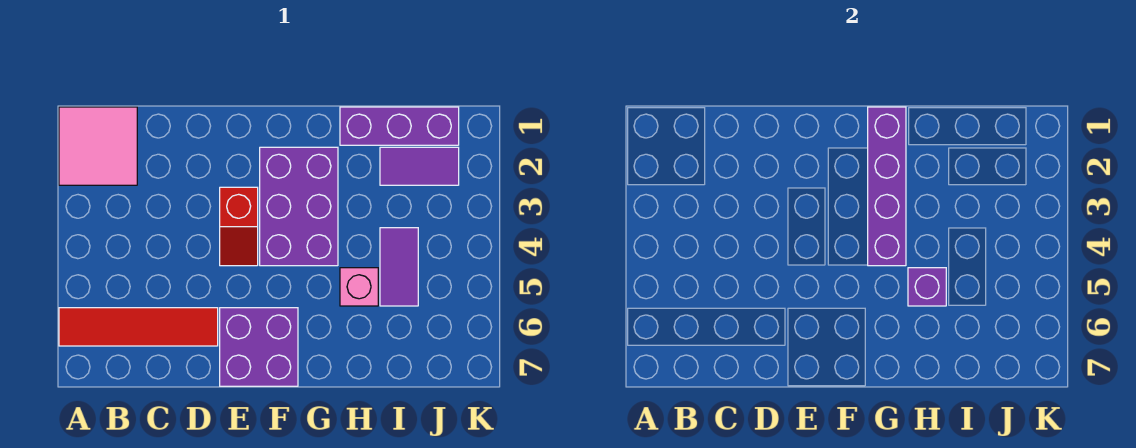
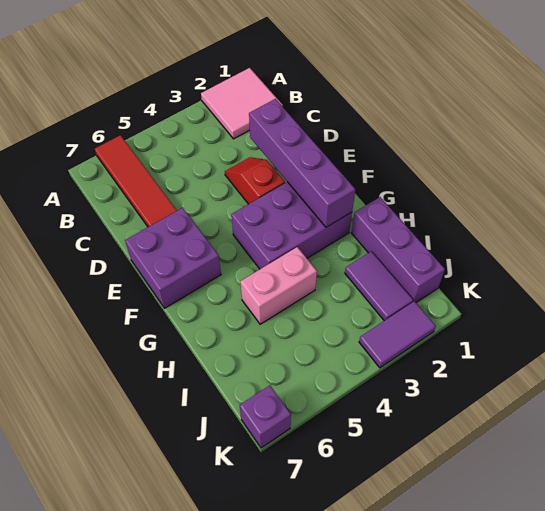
red slope E3:E4 level 1 top 3 -> red slope D3:E3 level 1 top E
purple brick G1:G4 level 2 -> purple brick D2:G2 level 2
pink brick H5 level 1 -> pink brick H4:H5 level 1
purple brick H5 level 2 -> purple brick K7 level 1
purple tile I4:I5 level 1 -> purple tile K2:K3 level 1

